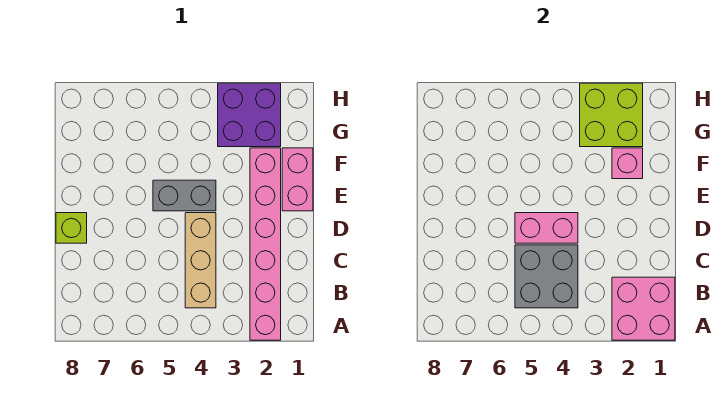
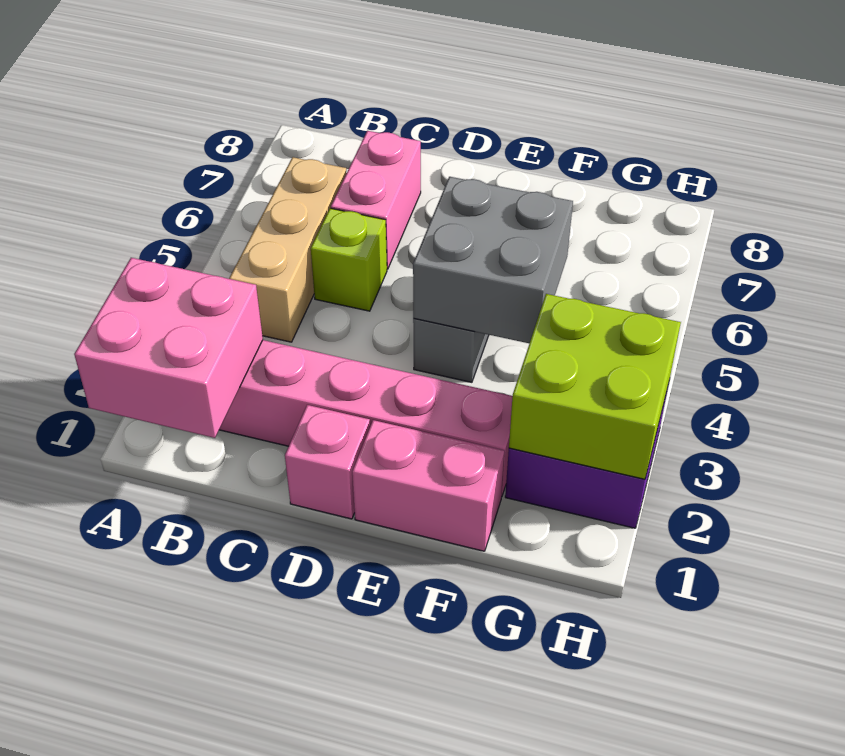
tan brick B4:D4 level 1 -> tan brick B4:B6 level 1
grey brick B4:C5 level 2 -> grey brick E4:F5 level 2
pink brick D4:D5 level 2 -> pink brick C6:C7 level 1
lime brick D8 level 1 -> lime brick C5 level 1
pink brick F2 level 2 -> pink brick D1 level 1

